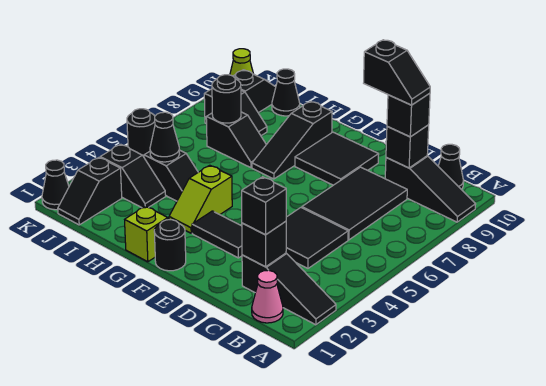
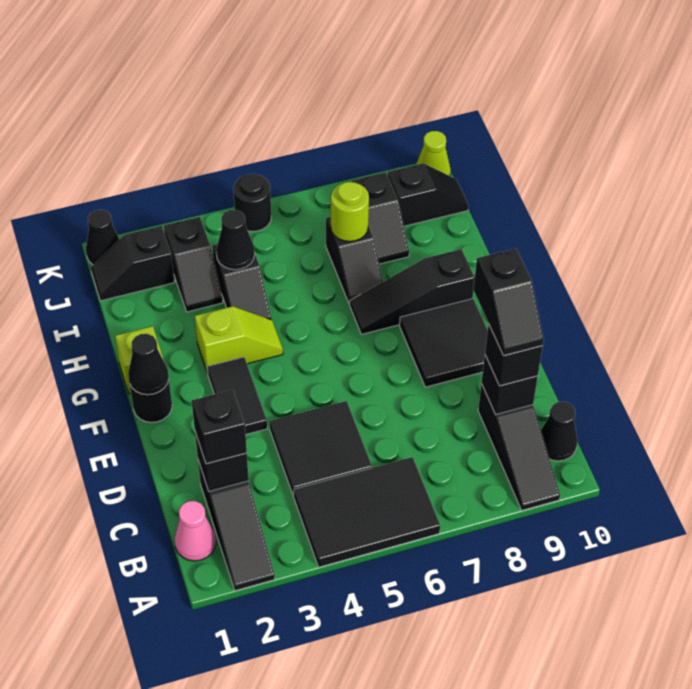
black tile C6:D8 level 1 -> black tile A4:B6 level 1
lime slope G3:G4 level 1 top 4 -> lime slope G3:G4 level 1 top 3
black round brick I7 level 2 -> lime round brick I7 level 2
black cone I10 level 1 -> black cone F1 level 2

